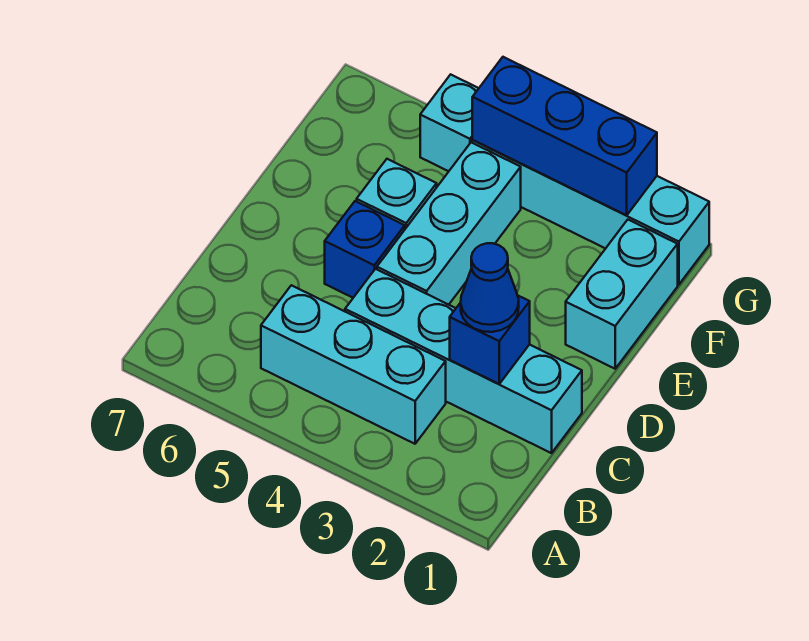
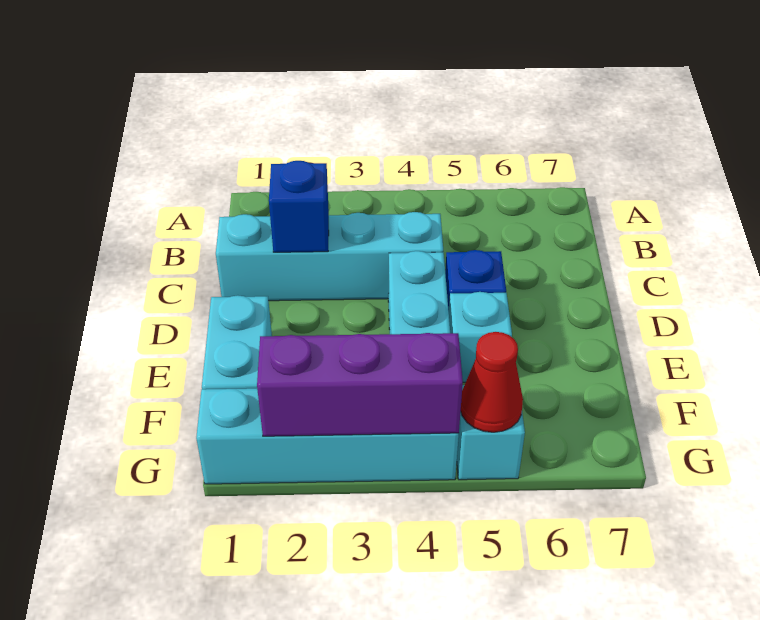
cyan brick B3:B5 level 1 -> none
blue cone C2 level 3 -> none
blue brick G2:G4 level 2 -> purple brick G2:G4 level 2
none -> red cone G5 level 2

